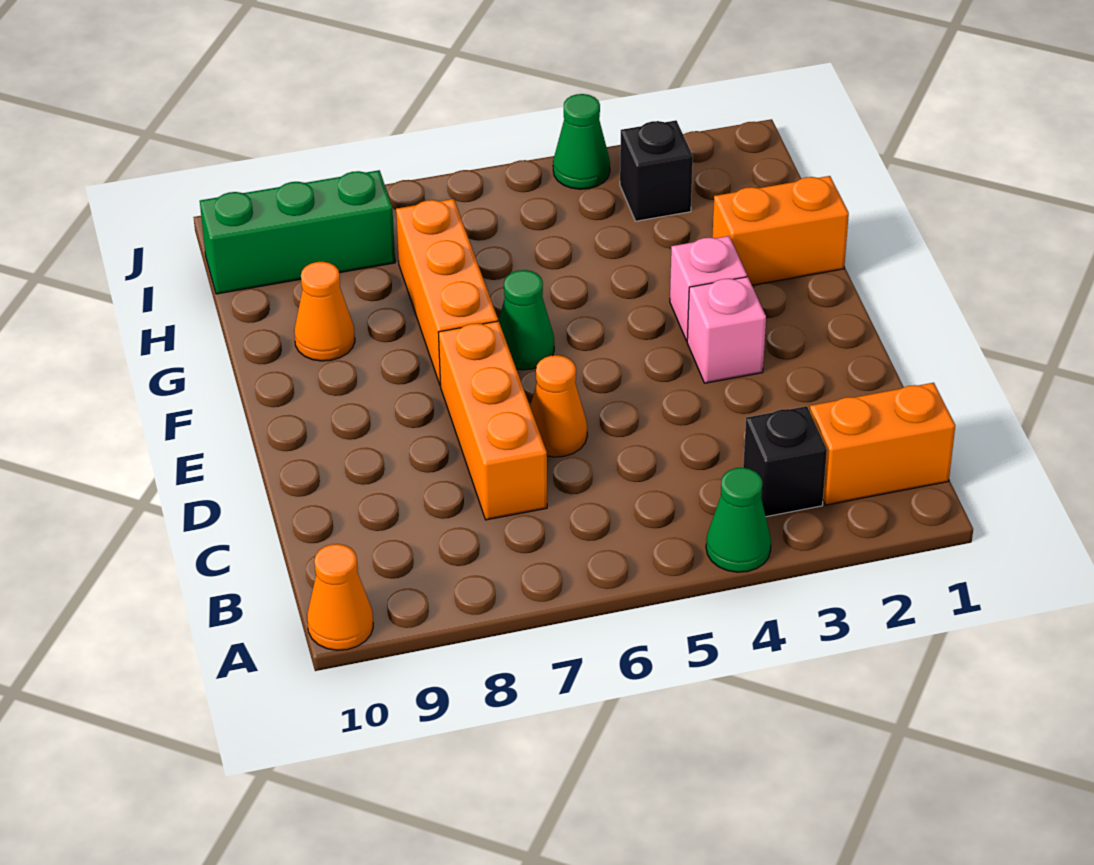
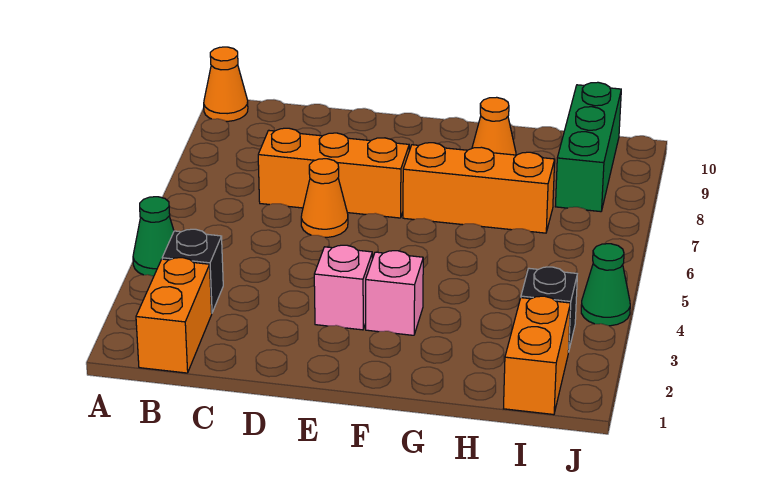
green cone F6 level 1 -> none
orange brick G1:G2 level 1 -> orange brick I1:I2 level 1

